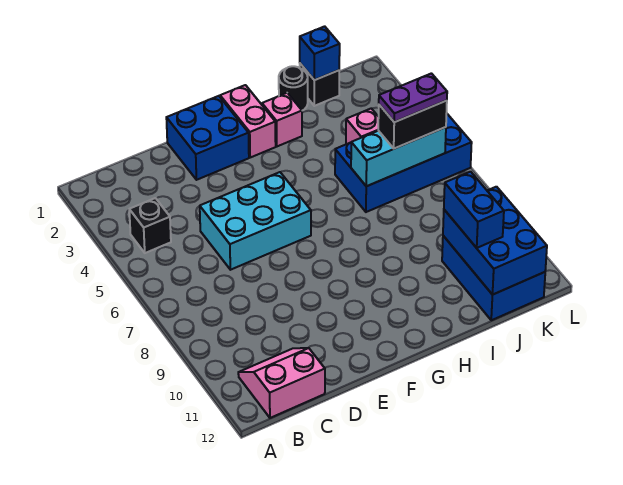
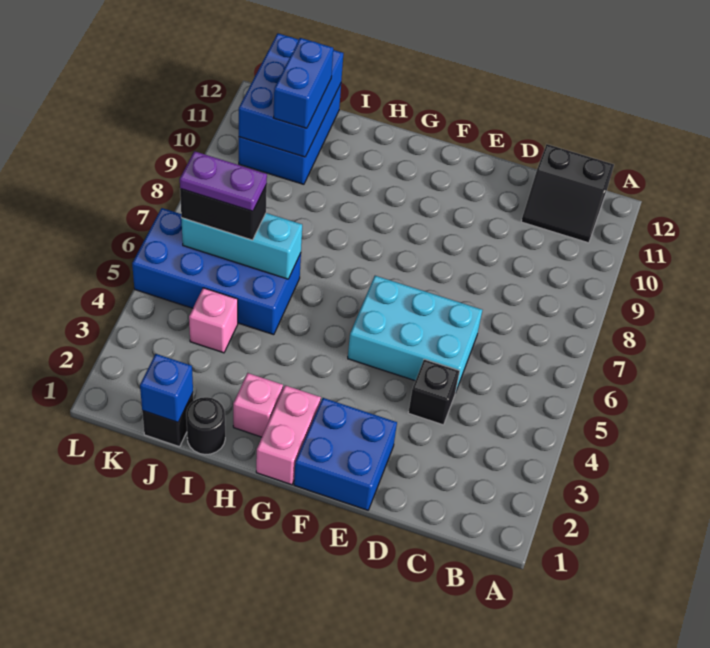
black brick B4 level 1 -> black brick D4 level 1
pink slope B11:C12 level 1 top 12 -> black slope B11:C12 level 1 top 12

